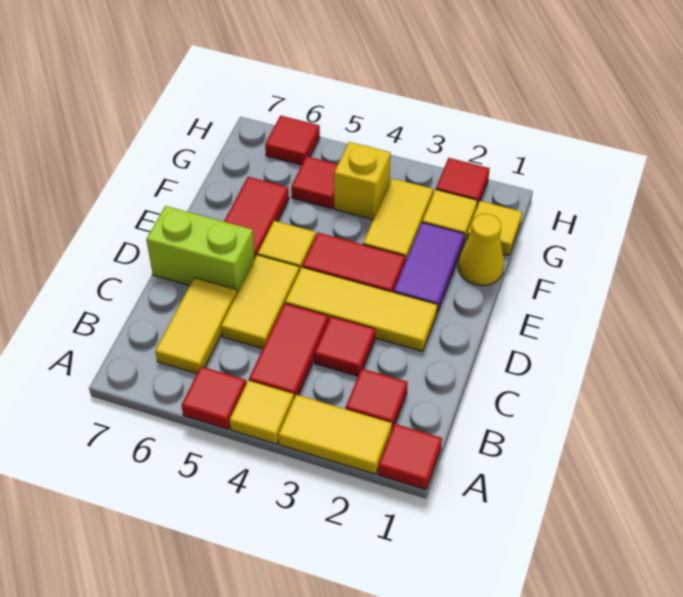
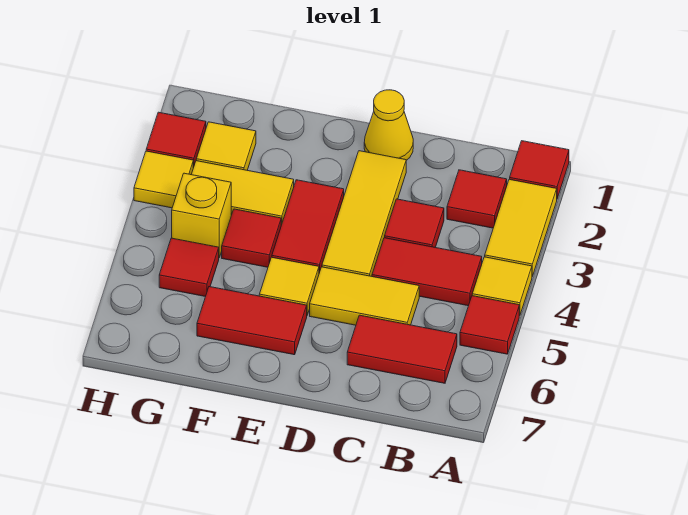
yellow tile B6:C6 level 1 -> red tile B6:C6 level 1
lime brick D6:D7 level 1 -> none
purple tile E2:F2 level 1 -> none
yellow cone F1 level 1 -> yellow cone D1 level 1
yellow tile G1 level 1 -> yellow tile H3 level 1
red tile H6 level 1 -> red tile F4 level 1

